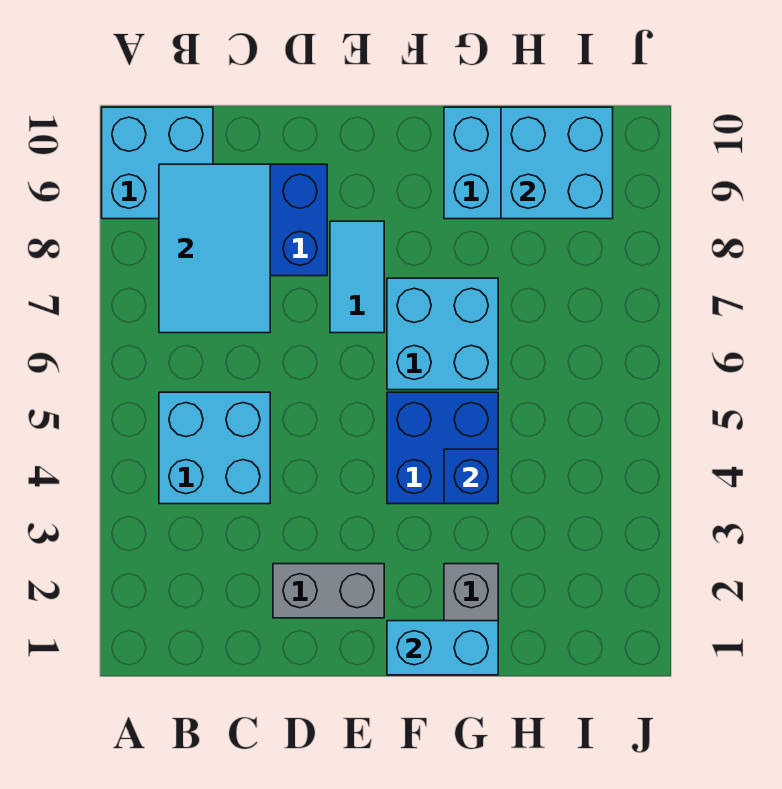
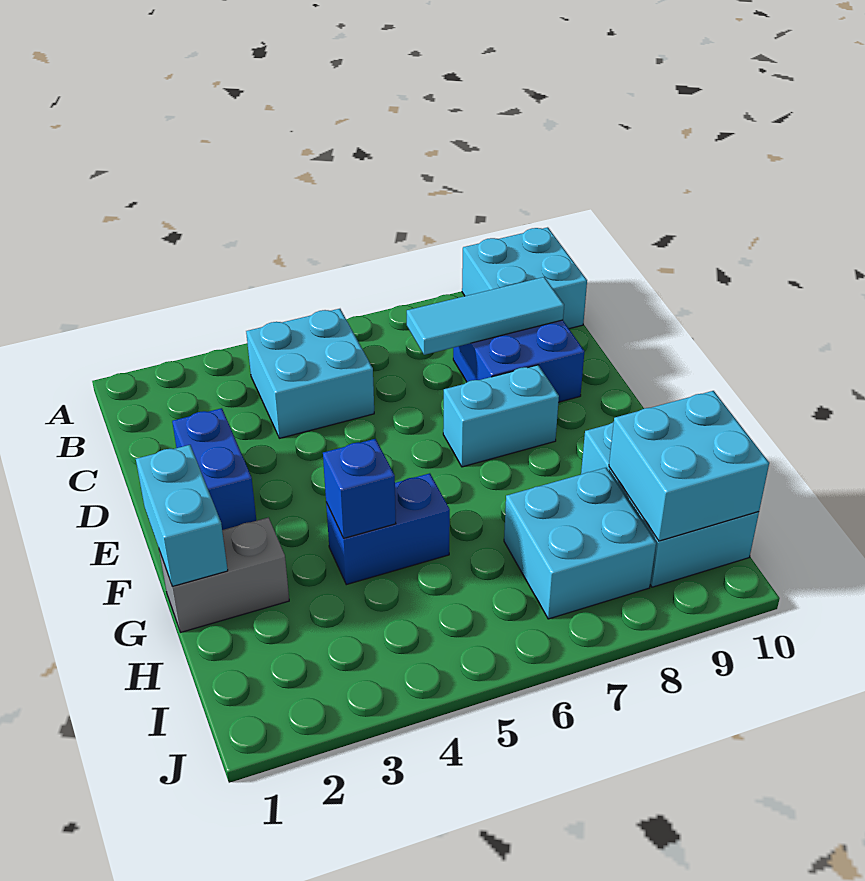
cyan tile B7:C9 level 2 -> cyan tile C7:C9 level 2
grey brick D2:E2 level 1 -> blue brick D2:E2 level 1
cyan tile E7:E8 level 1 -> cyan brick E7:E8 level 1
blue brick F4:G5 level 1 -> blue brick G4:G5 level 1
cyan brick F6:G7 level 1 -> cyan brick H7:I8 level 1

